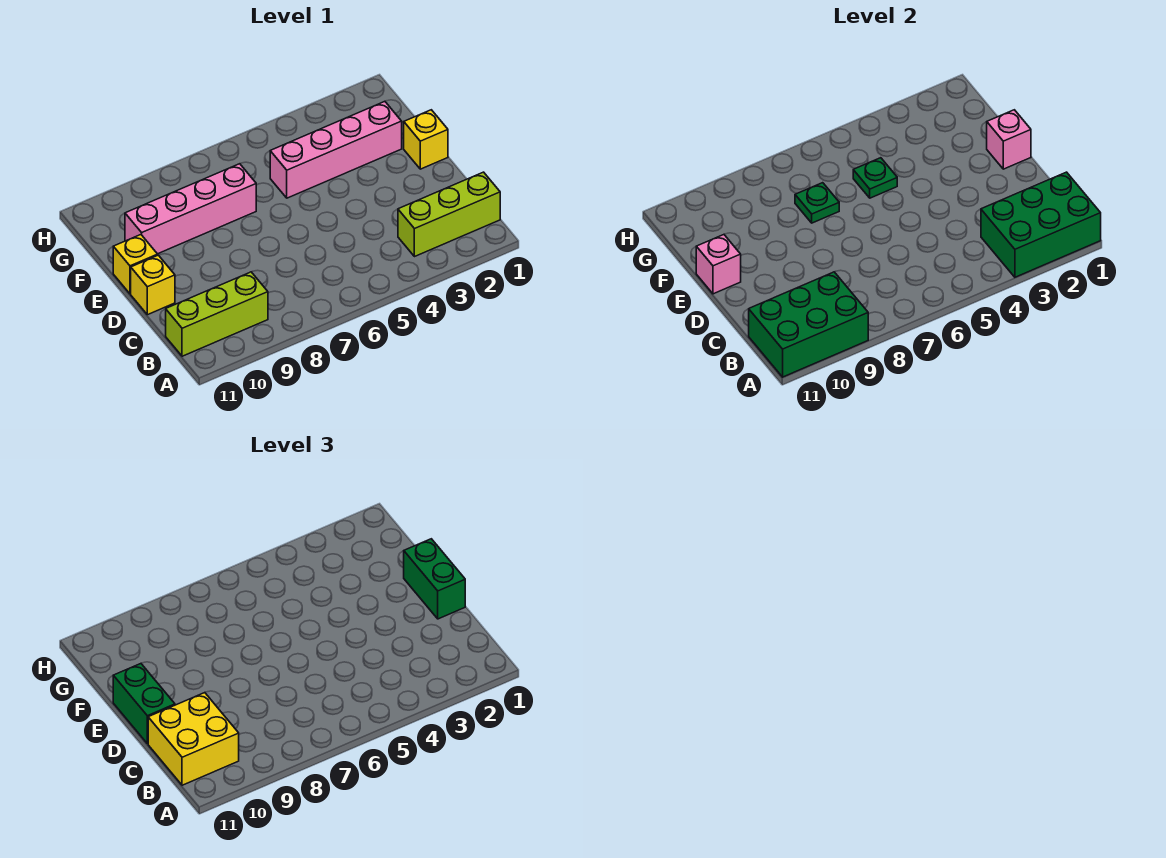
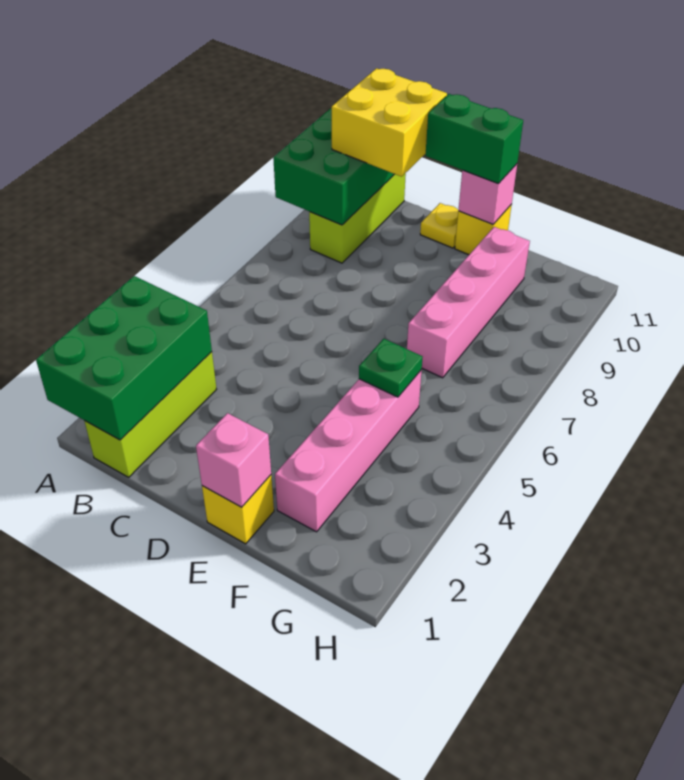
green brick D1:E1 level 3 -> none
yellow brick D11 level 1 -> yellow plate D11 level 1
green plate F7 level 2 -> none

